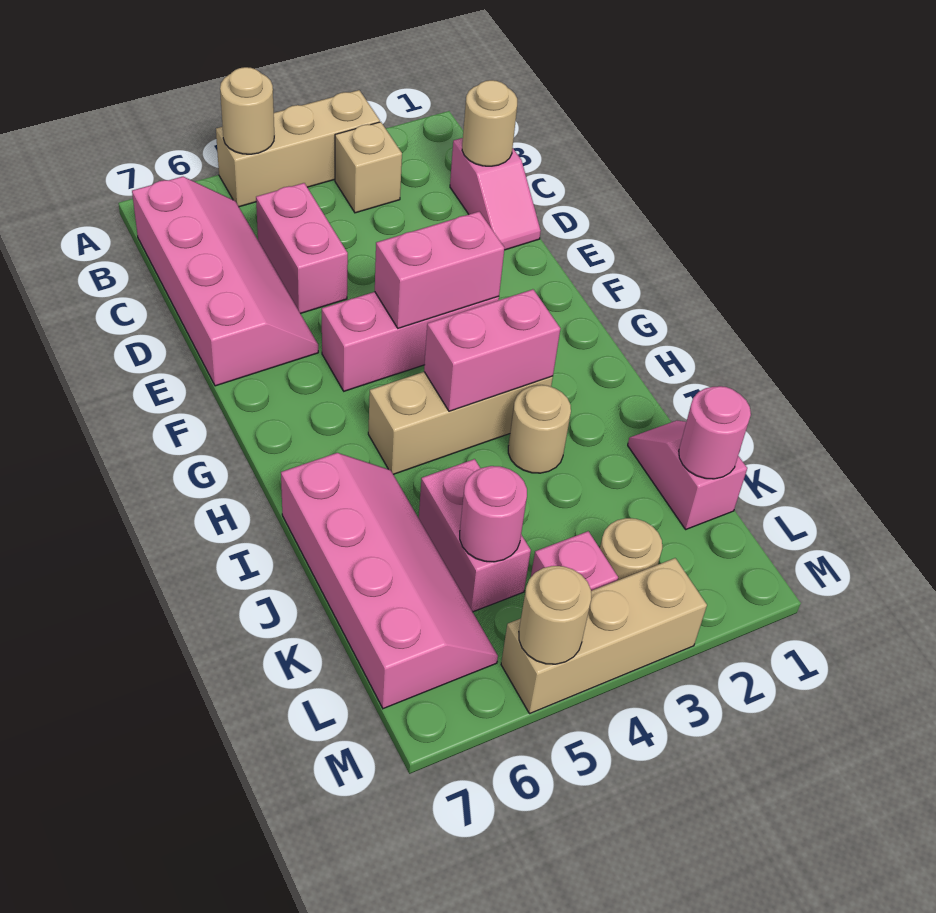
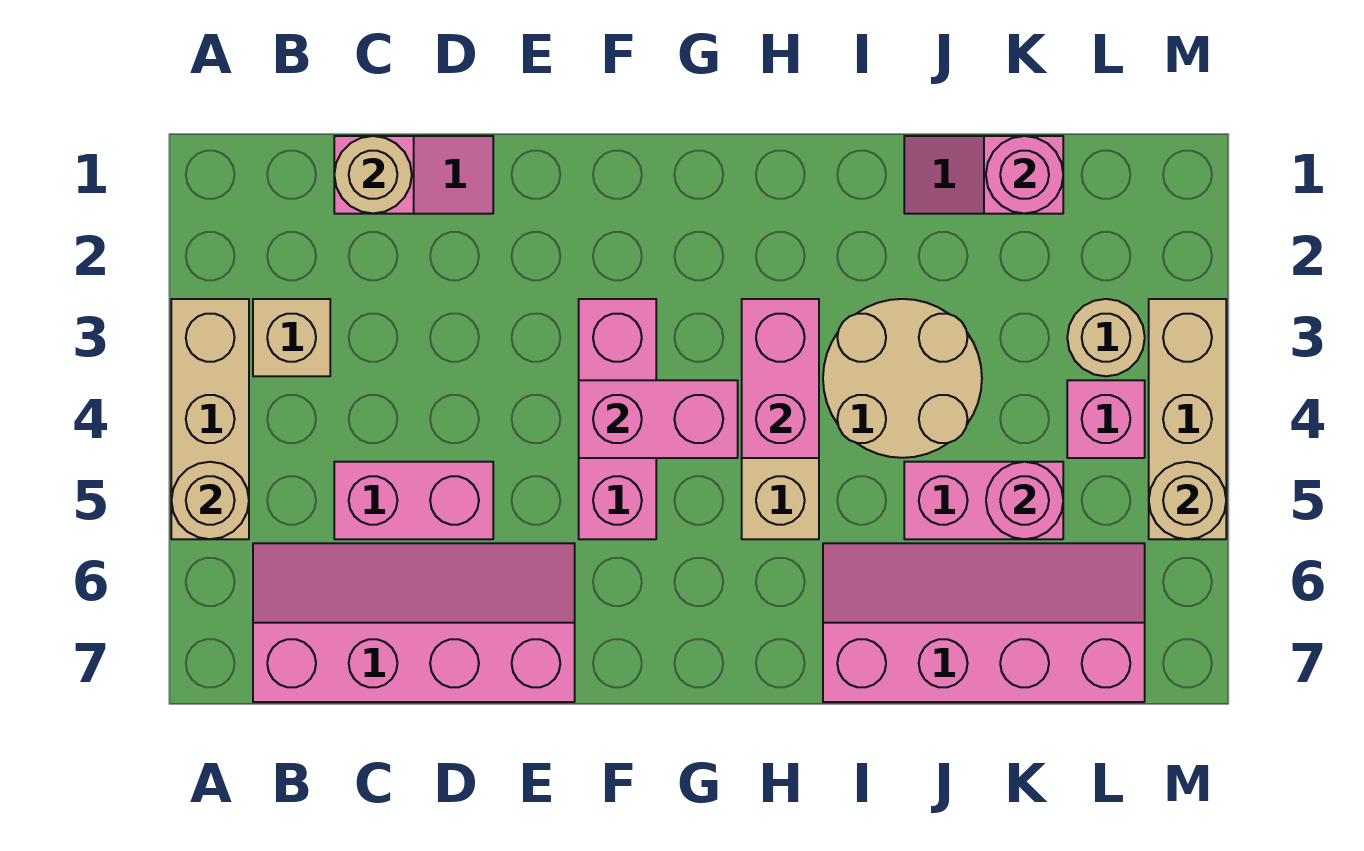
pink brick F3:F4 level 2 -> pink brick F4:G4 level 2
tan round brick I3 level 1 -> tan round brick I3:J4 level 1

